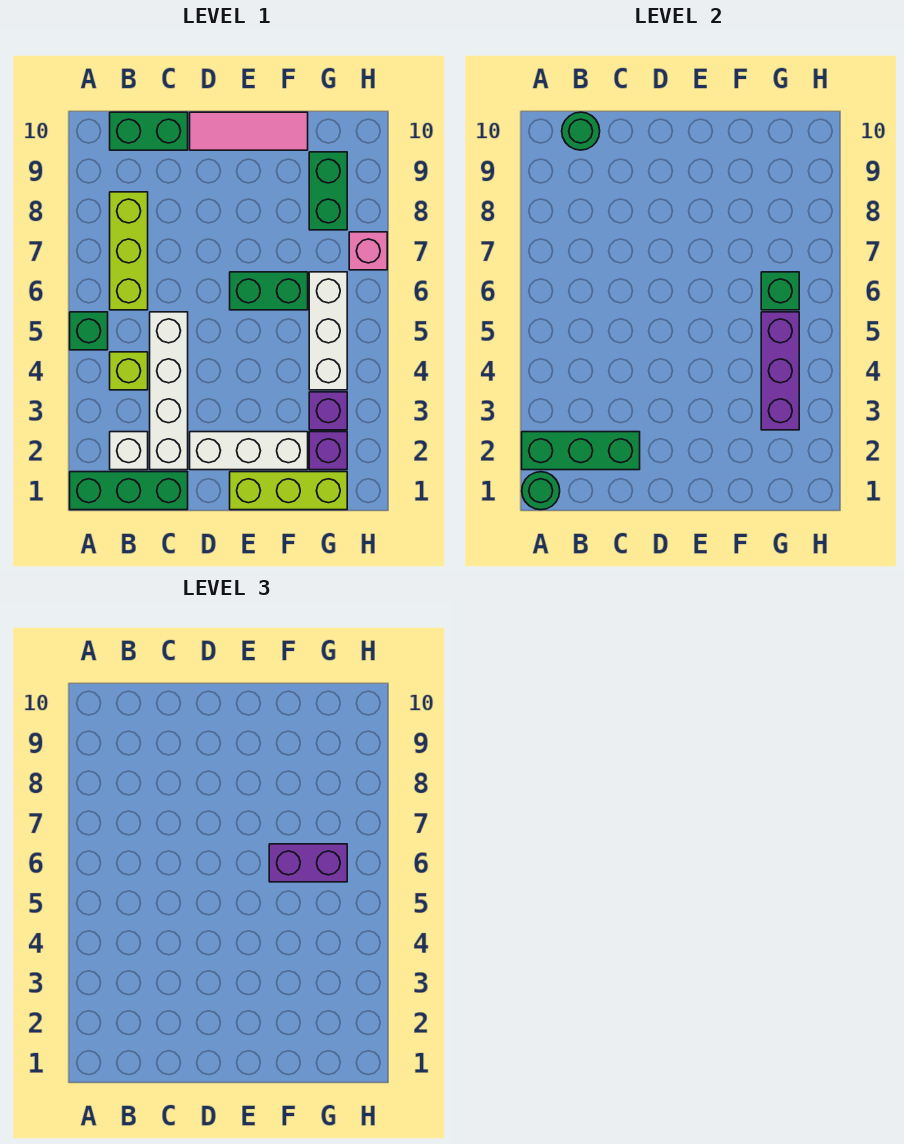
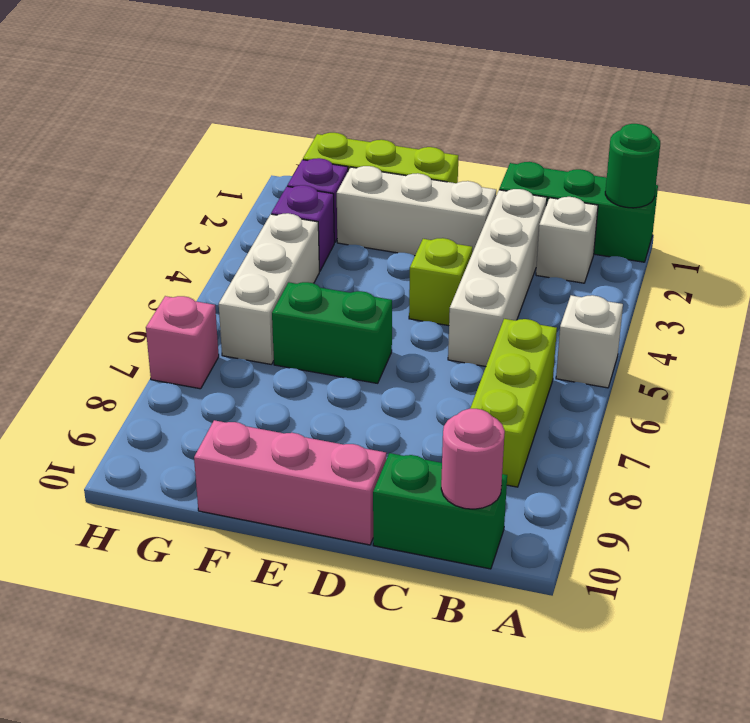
green brick A2:C2 level 2 -> none
green brick A5 level 1 -> white brick A5 level 1
lime brick B4 level 1 -> lime brick D4 level 1
green round brick B10 level 2 -> pink round brick B10 level 2
pink tile D10:F10 level 1 -> pink brick D10:F10 level 1
purple brick F6:G6 level 3 -> none
purple brick G3:G5 level 2 -> none
green brick G6 level 2 -> none
green brick G8:G9 level 1 -> none

